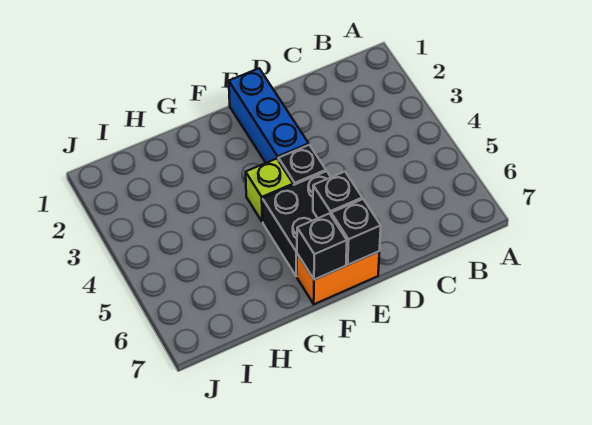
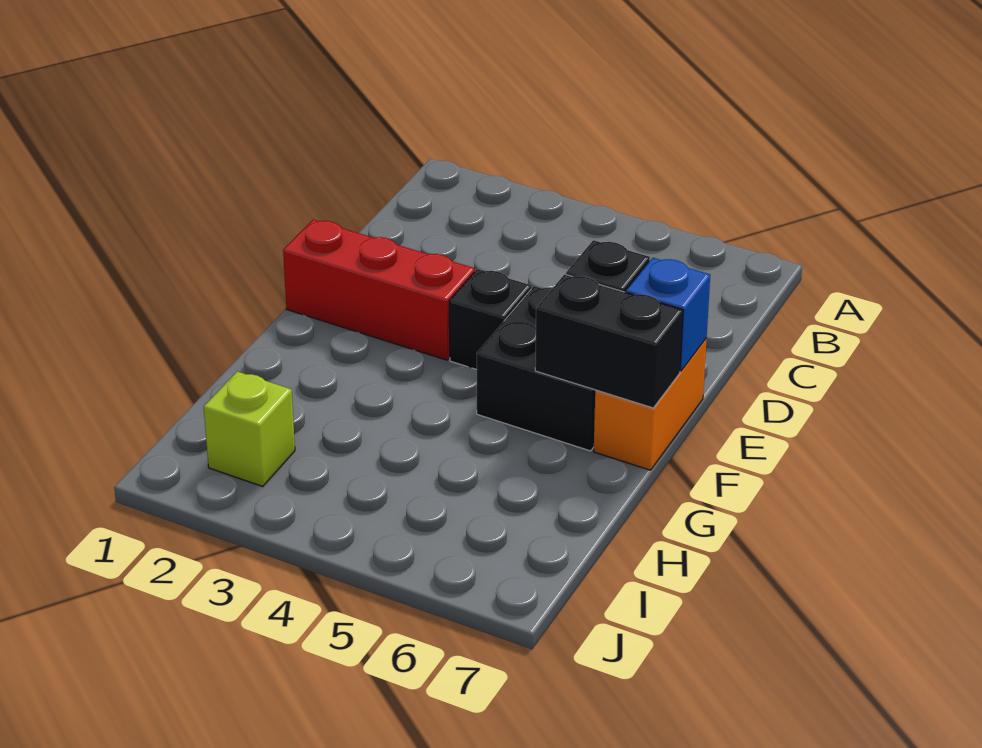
blue brick E1:E3 level 1 -> red brick E1:E3 level 1
black brick E7 level 2 -> blue brick E7 level 2
lime brick F4 level 1 -> lime brick I2 level 1
black brick F7 level 2 -> black brick F6:F7 level 2

